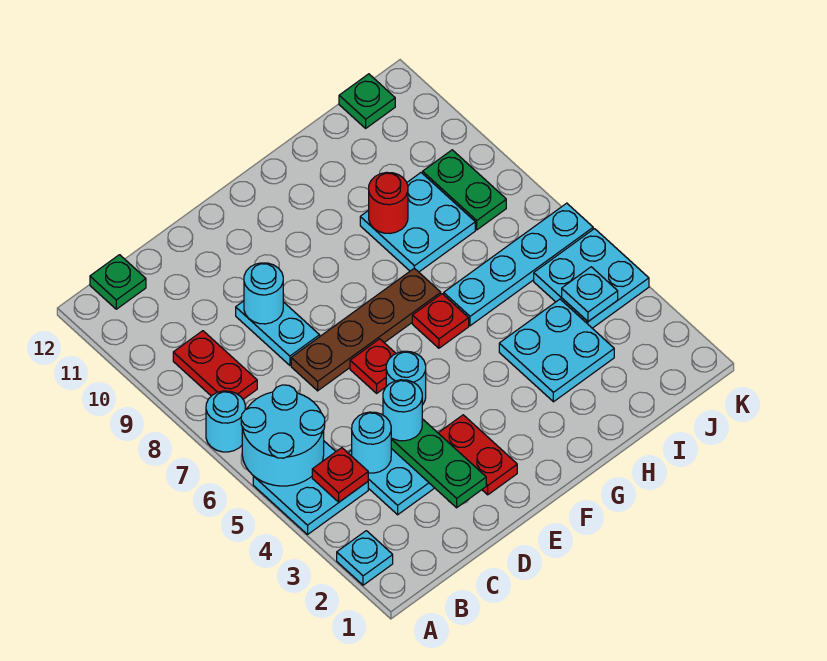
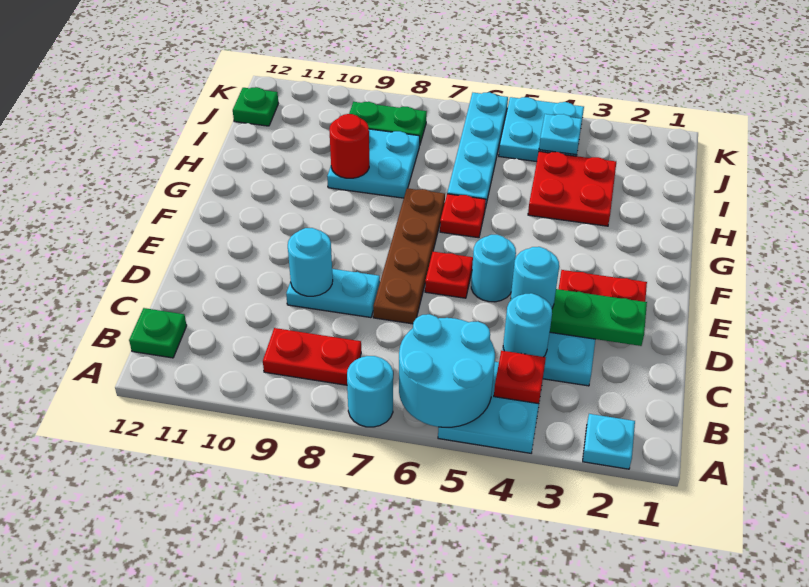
cyan plate H3:I4 level 1 -> red plate H3:I4 level 1

